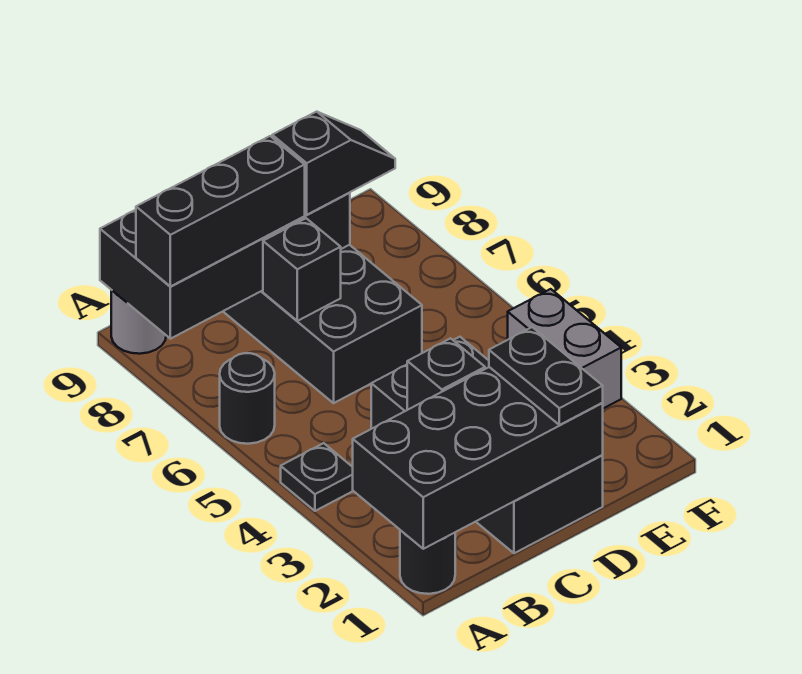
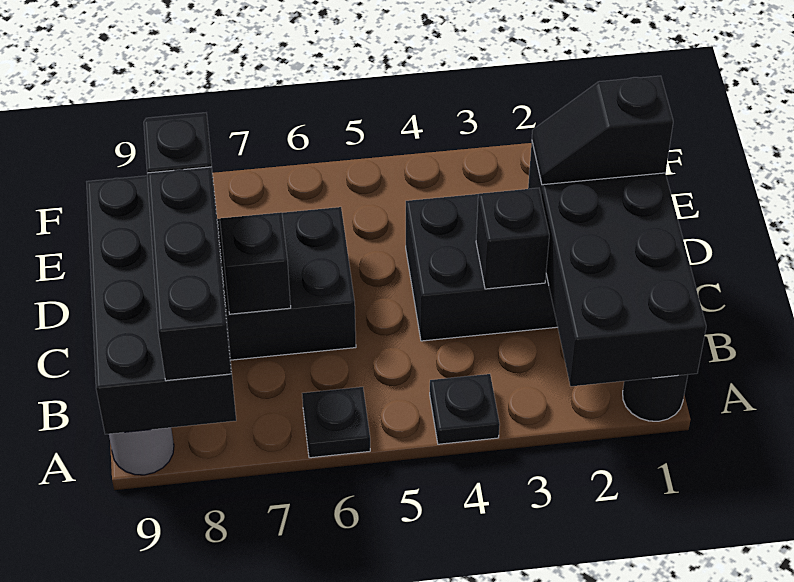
black round brick A6 level 1 -> black plate A6 level 1
black plate D1:D2 level 3 -> black slope D1:D2 level 3 top 1
grey brick F3:F4 level 1 -> none

